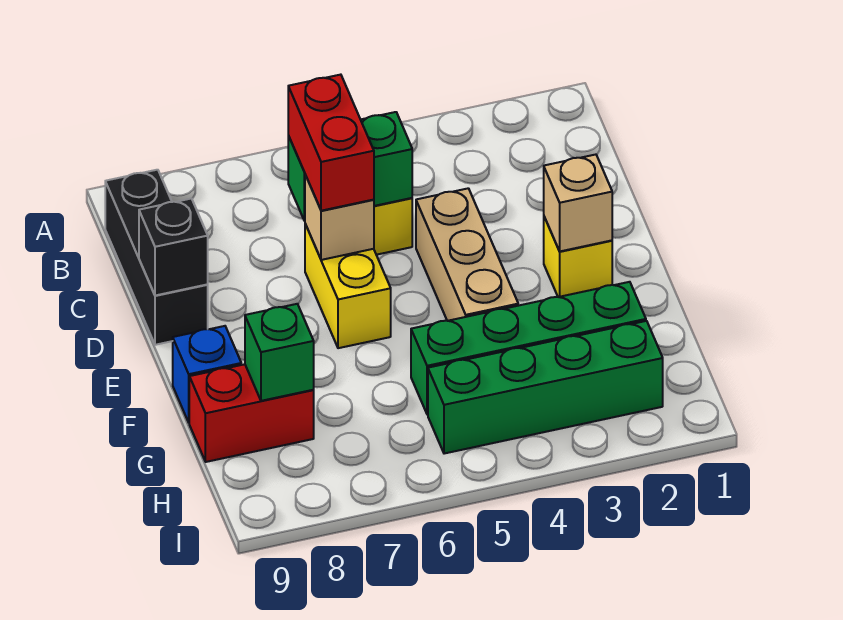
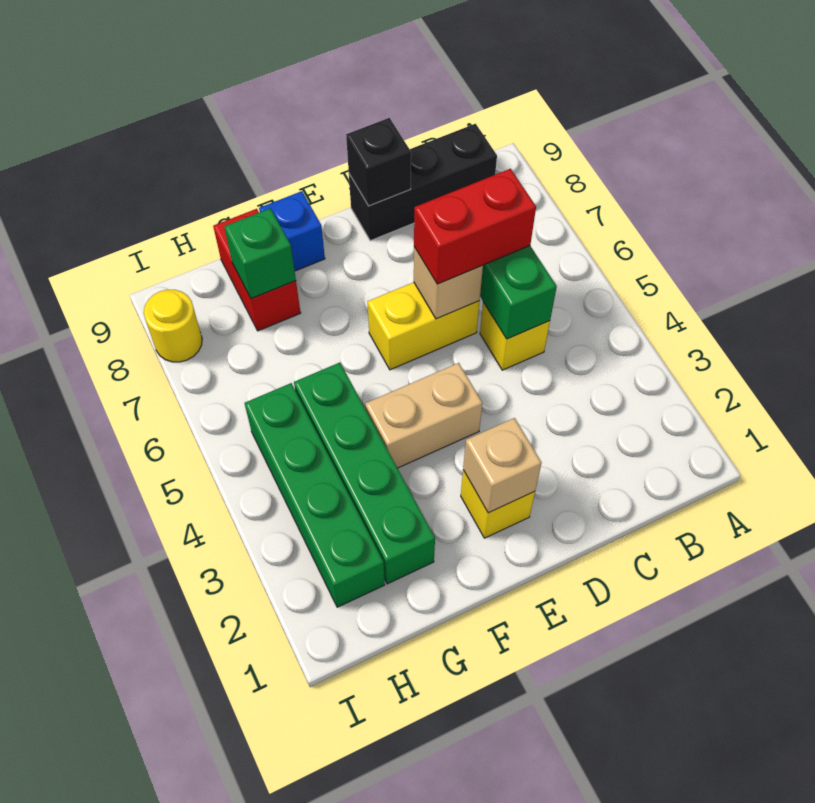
tan brick D4:F4 level 1 -> tan brick E4:F4 level 1
none -> yellow round brick I8 level 1

